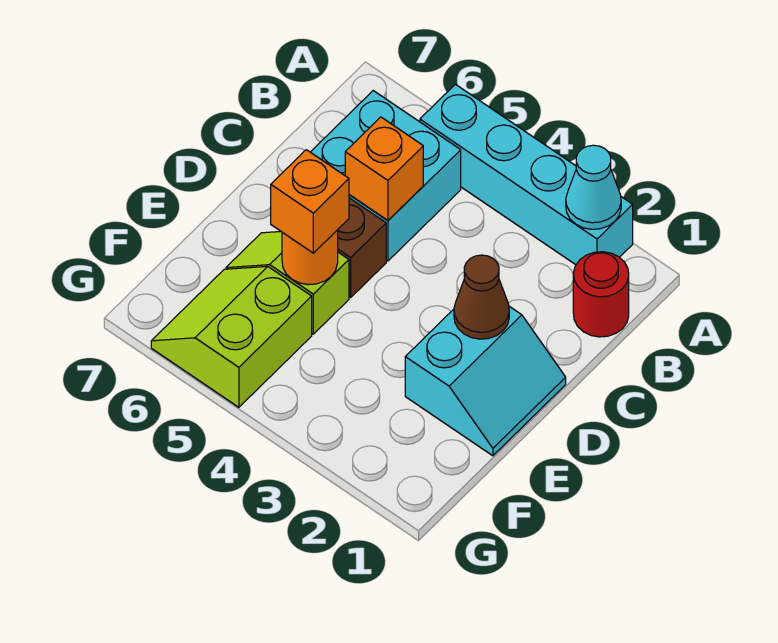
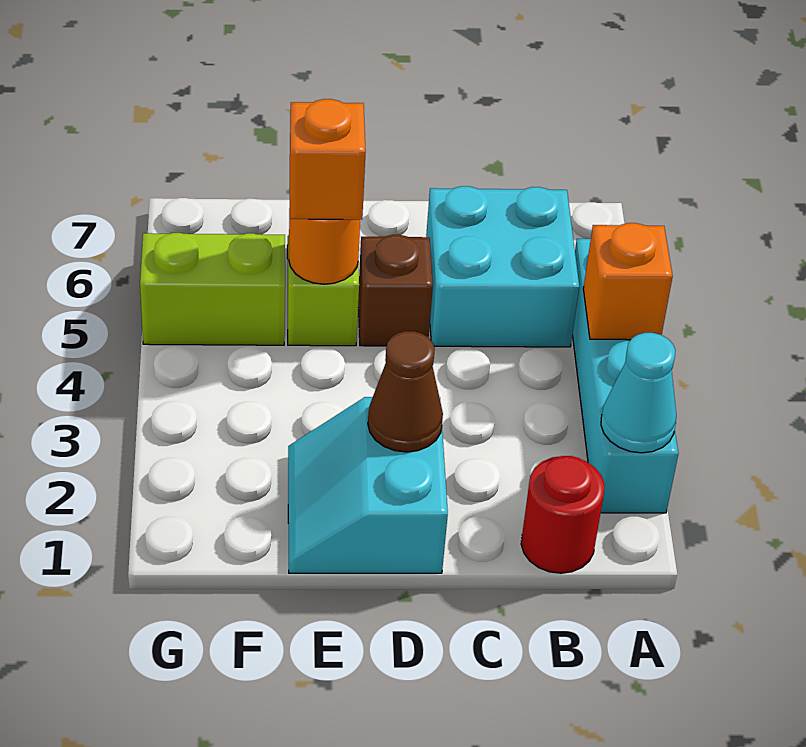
orange brick C5 level 2 -> orange brick A4 level 2
cyan slope D1:E2 level 1 top 2 -> cyan slope D1:E2 level 1 top D

